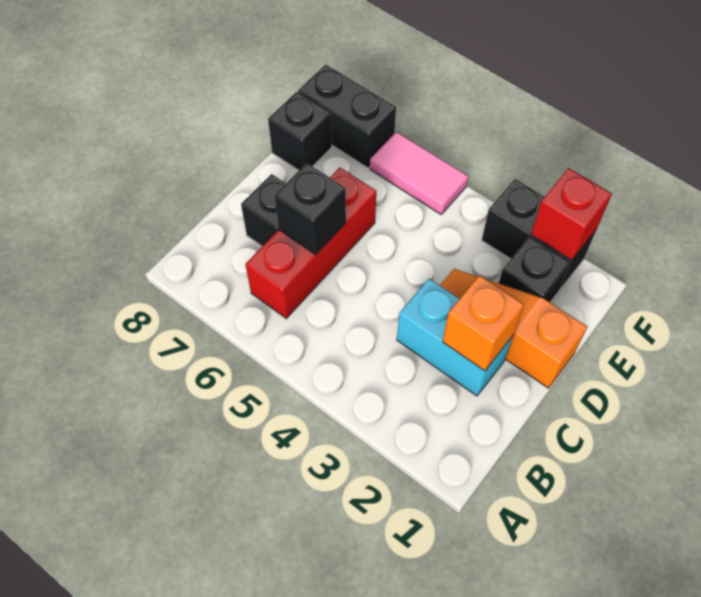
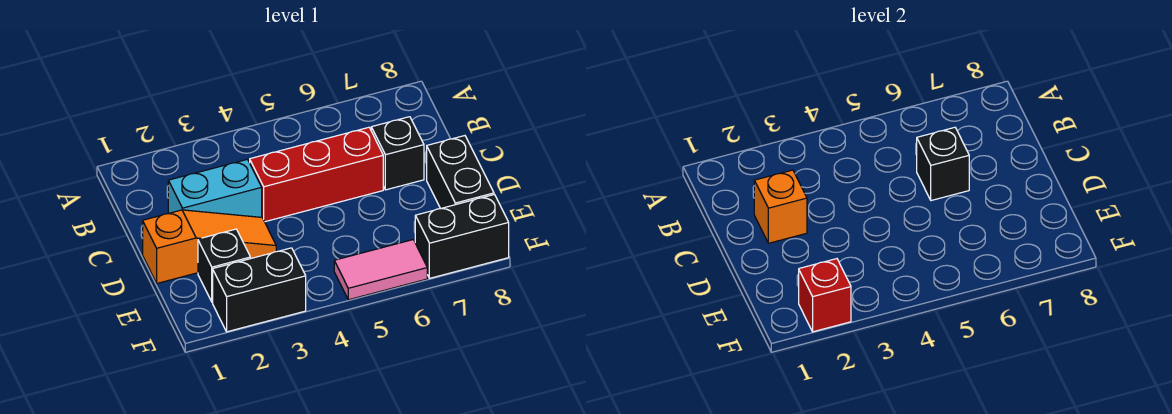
red brick B6:D6 level 1 -> red brick C4:C6 level 1
black brick E8 level 1 -> black brick D8:E8 level 1

